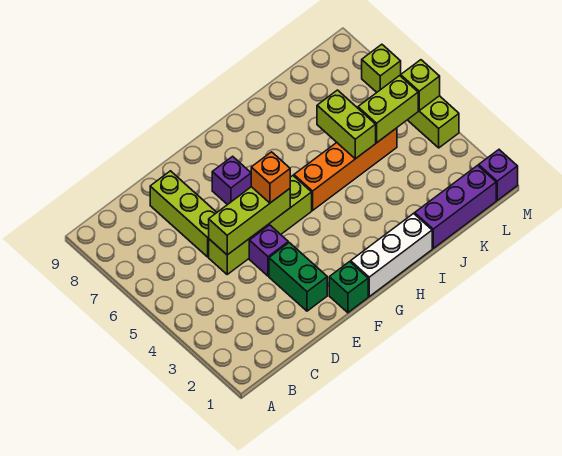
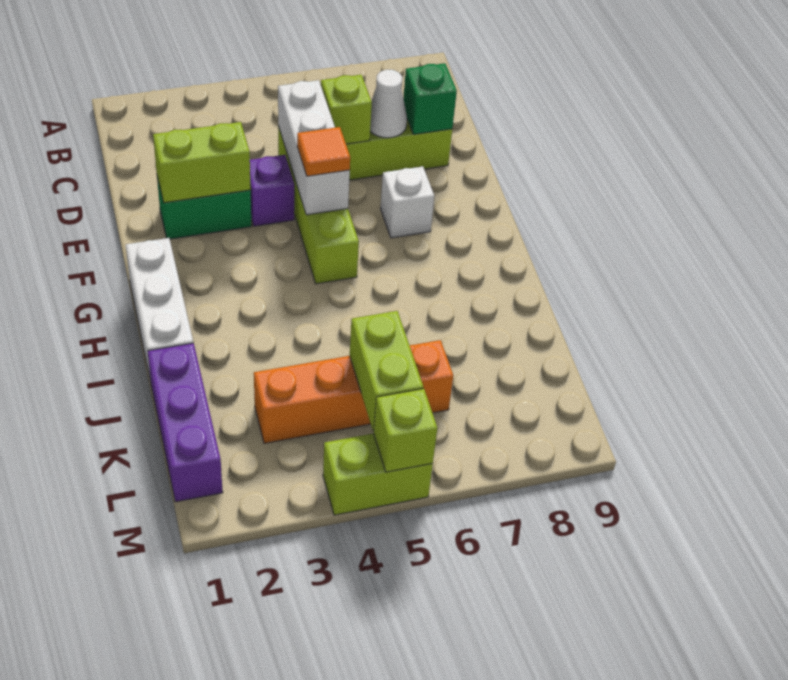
lime brick D5:F5 level 2 -> white brick D5:F5 level 2
none -> white cone D7 level 2
green brick F1 level 1 -> green brick D8 level 2
orange brick F5 level 3 -> orange tile F5 level 3
purple brick F7 level 1 -> white brick F7 level 1
orange brick H5:K5 level 1 -> orange brick K3:K6 level 1
lime brick J5:J6 level 2 -> lime brick E2:E3 level 2
purple brick M1 level 1 -> none
lime brick M7 level 1 -> lime brick D6 level 2

